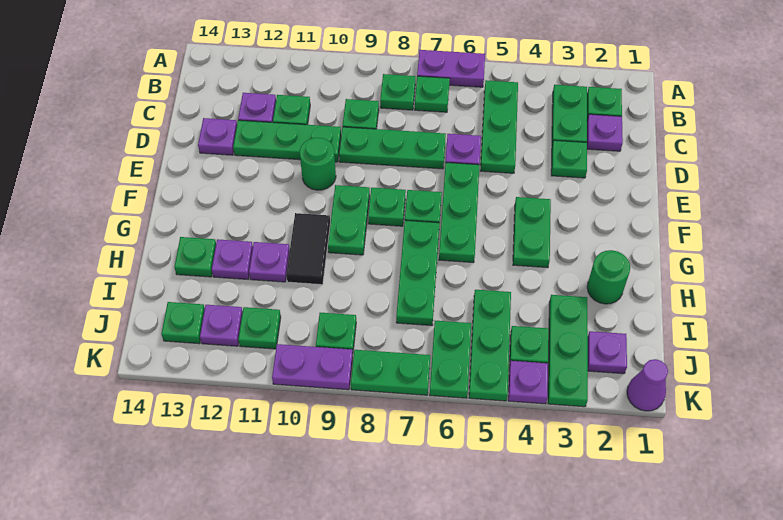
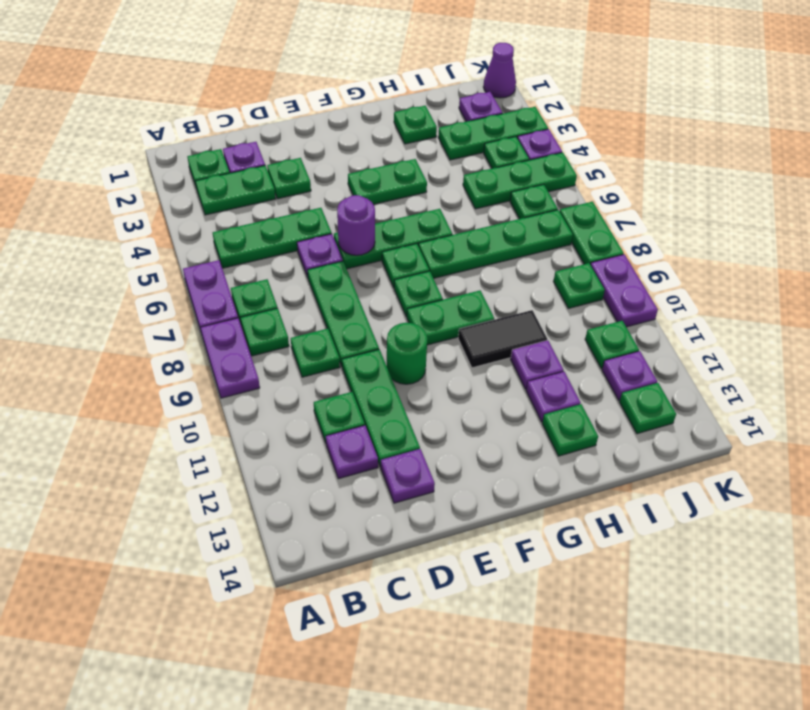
none -> purple plate A8:A9 level 1
none -> purple round brick E6 level 2
green plate G7:I7 level 1 -> green plate G7:J7 level 1
green round brick H2 level 1 -> green plate H2 level 1
green plate J6:K6 level 1 -> green plate J6 level 1

